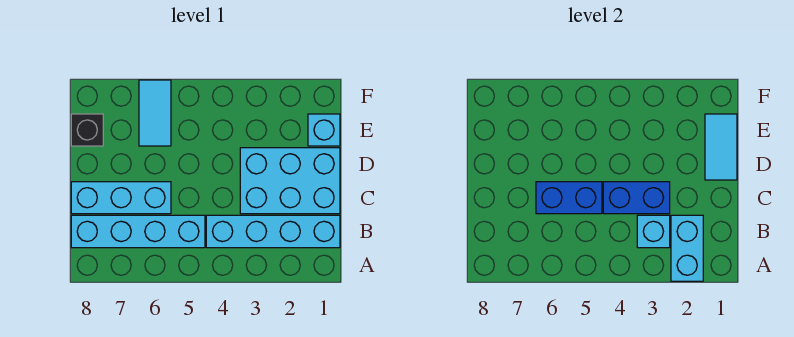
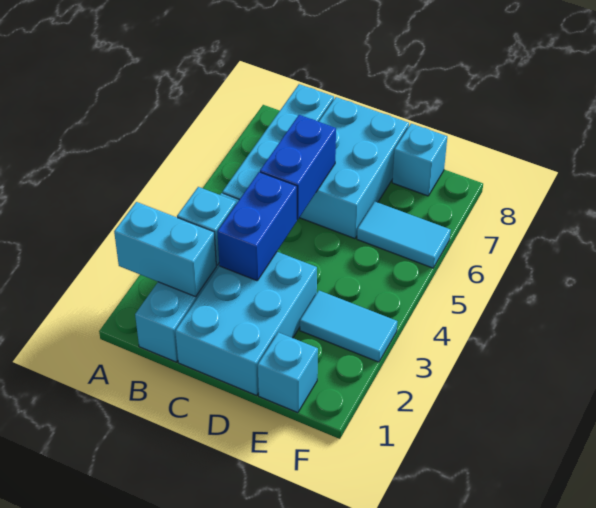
cyan brick C6:C8 level 1 -> cyan brick C6:D8 level 1
cyan tile D1:E1 level 2 -> cyan tile E3:F3 level 1
black brick E8 level 1 -> cyan brick E8 level 1

